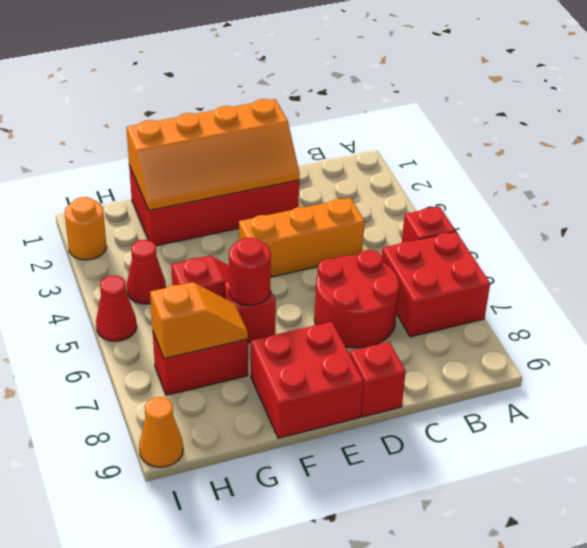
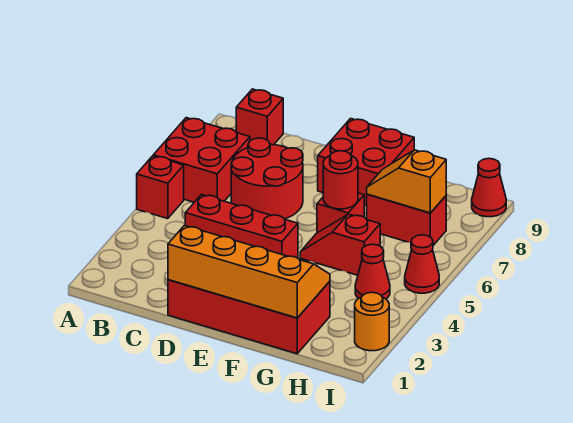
orange brick C4:E4 level 1 -> red brick C4:E4 level 1
red brick D9 level 1 -> red brick B9 level 1
orange cone I9 level 1 -> red cone I9 level 1

